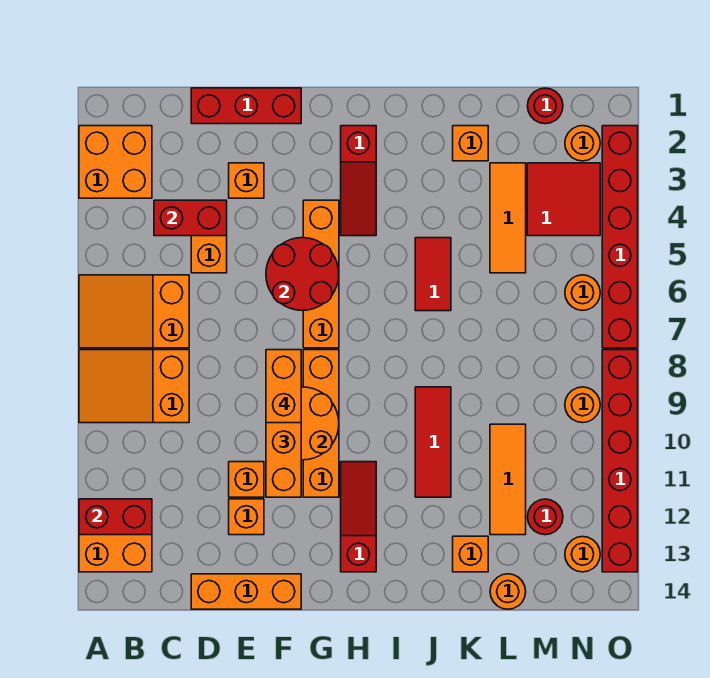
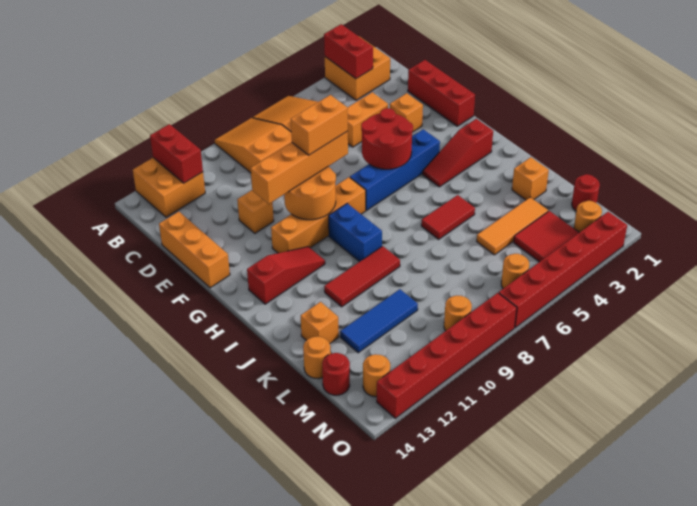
red brick C4:D4 level 2 -> red brick A3:B3 level 2
orange brick E12 level 1 -> none
orange brick G4:G7 level 1 -> blue brick G4:G7 level 1
none -> blue brick H9:I9 level 1
orange tile L10:L12 level 1 -> blue tile L10:L12 level 1
red round brick M12 level 1 -> red round brick M14 level 1

